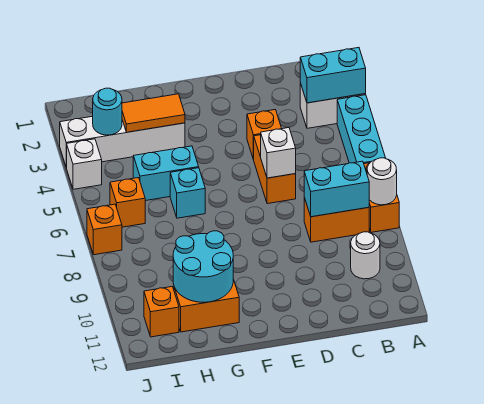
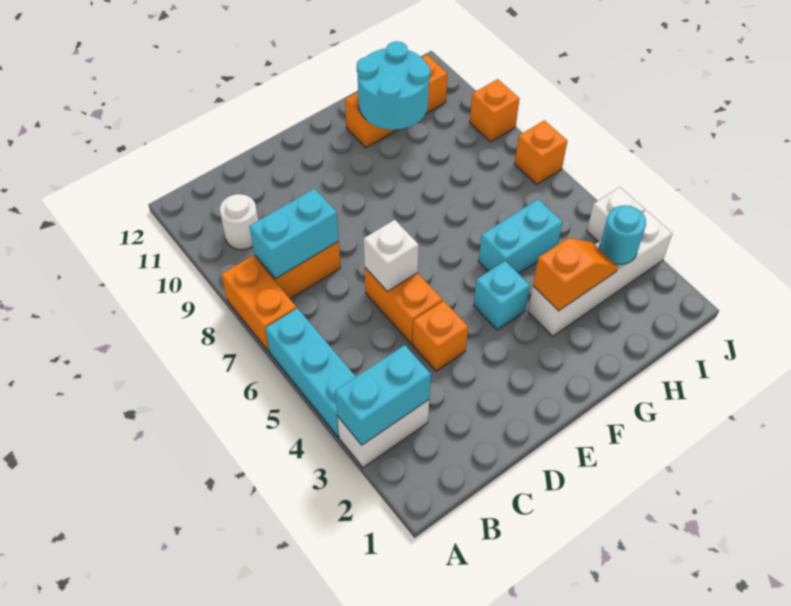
white round brick A8 level 2 -> none
orange tile G3:H3 level 2 -> orange slope G3:H3 level 2 top G
cyan brick G6 level 1 -> cyan brick F4 level 1
orange brick I6 level 1 -> orange brick J9 level 1

